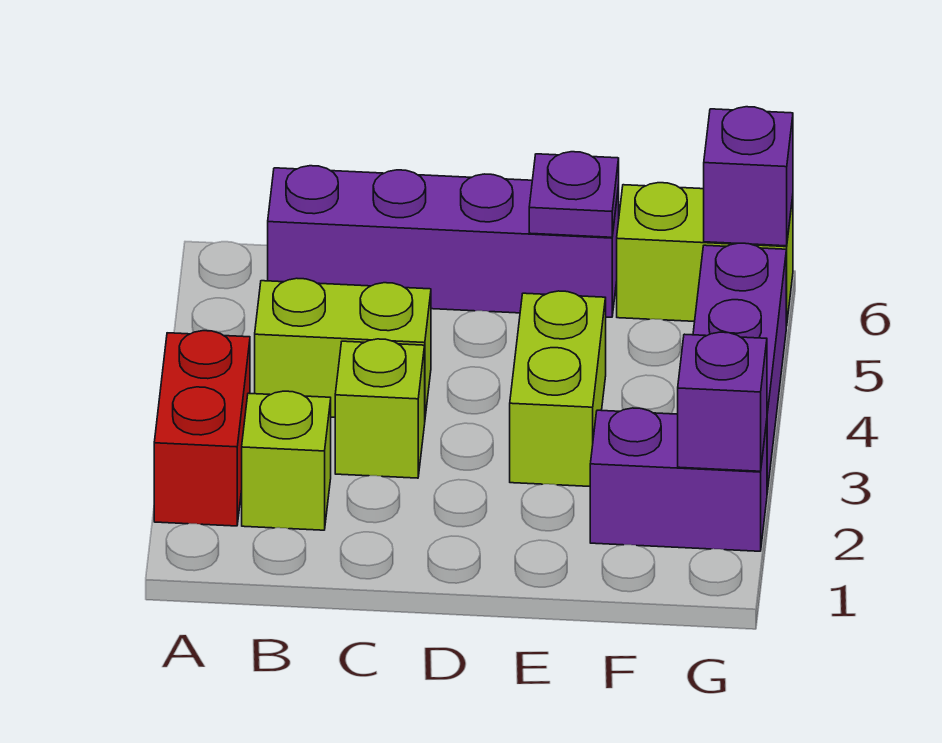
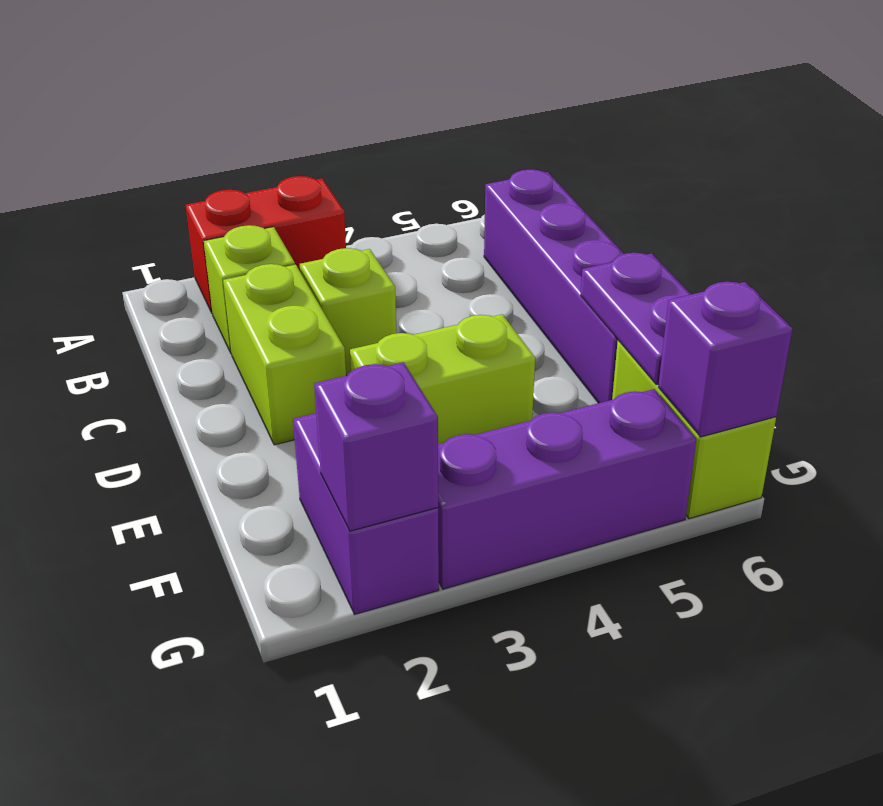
lime brick B4:C4 level 1 -> lime brick C2:D2 level 1
purple plate E6 level 2 -> purple plate E6:F6 level 2

